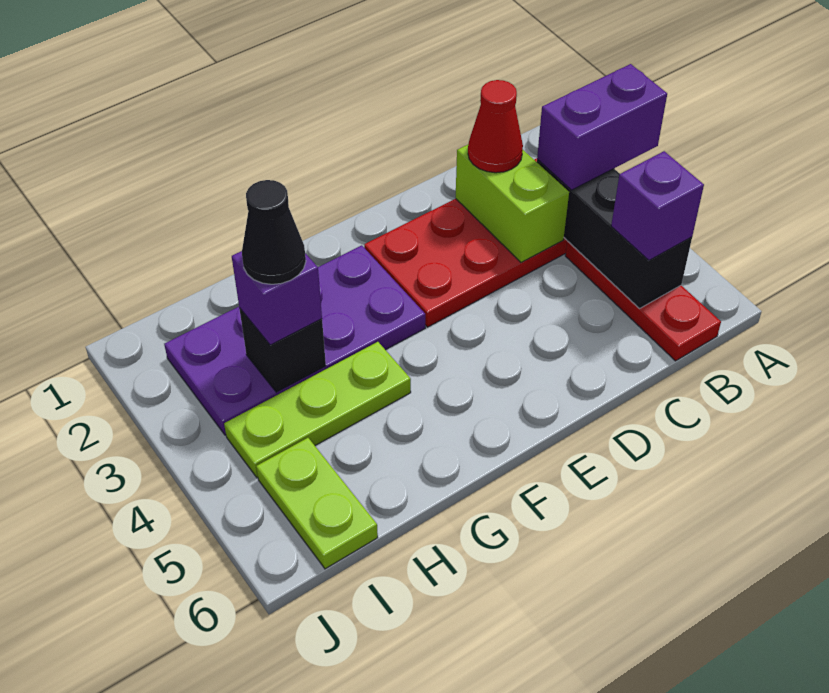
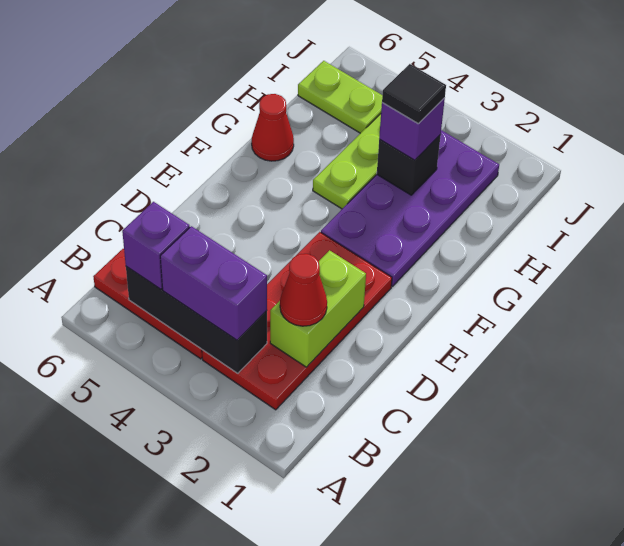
purple brick A3:B3 level 3 -> purple brick B3:B4 level 3
lime brick C2:C3 level 2 -> lime brick C2:D2 level 2
none -> red cone G6 level 1
black cone H3 level 4 -> black tile H3 level 4

